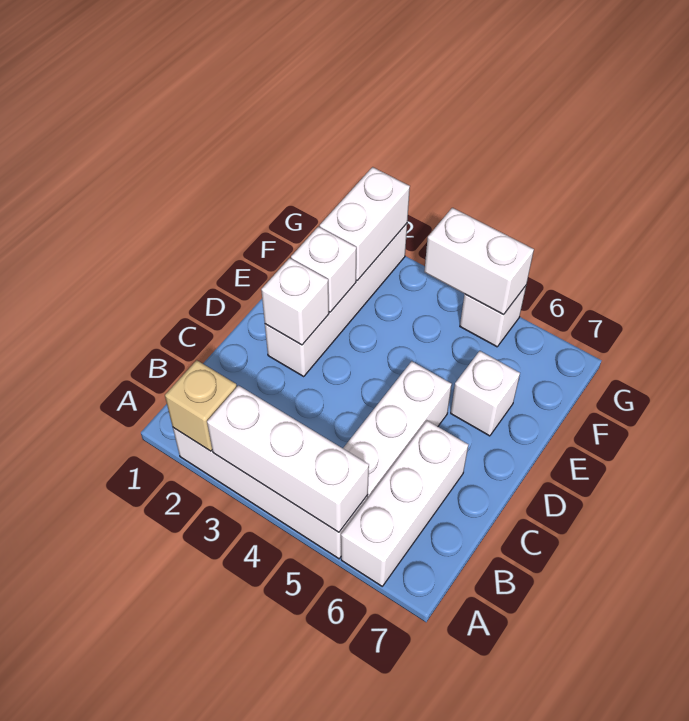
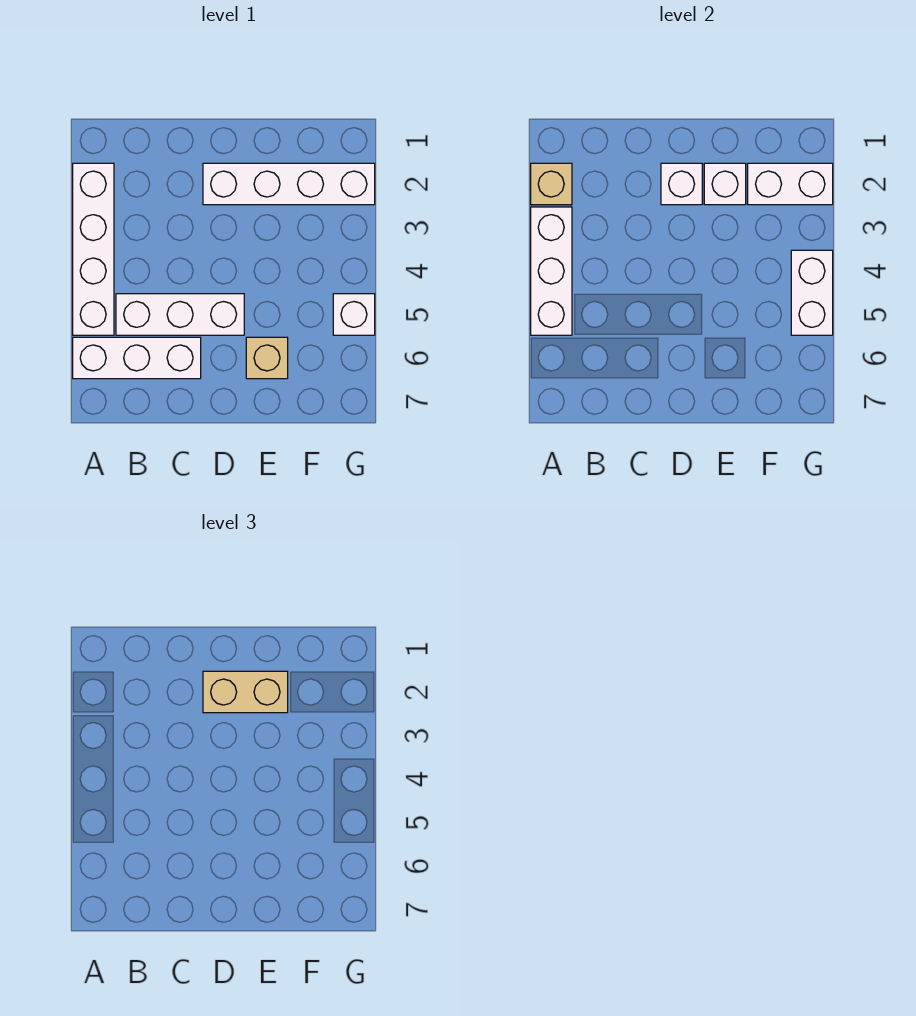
none -> tan brick D2:E2 level 3
white brick E6 level 1 -> tan brick E6 level 1

